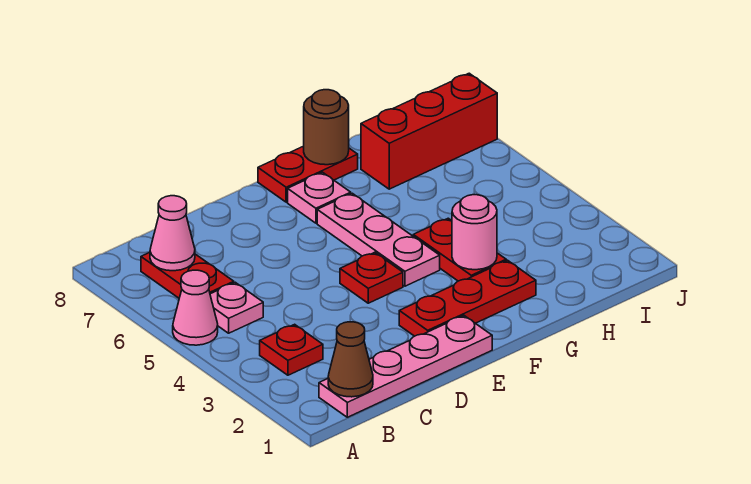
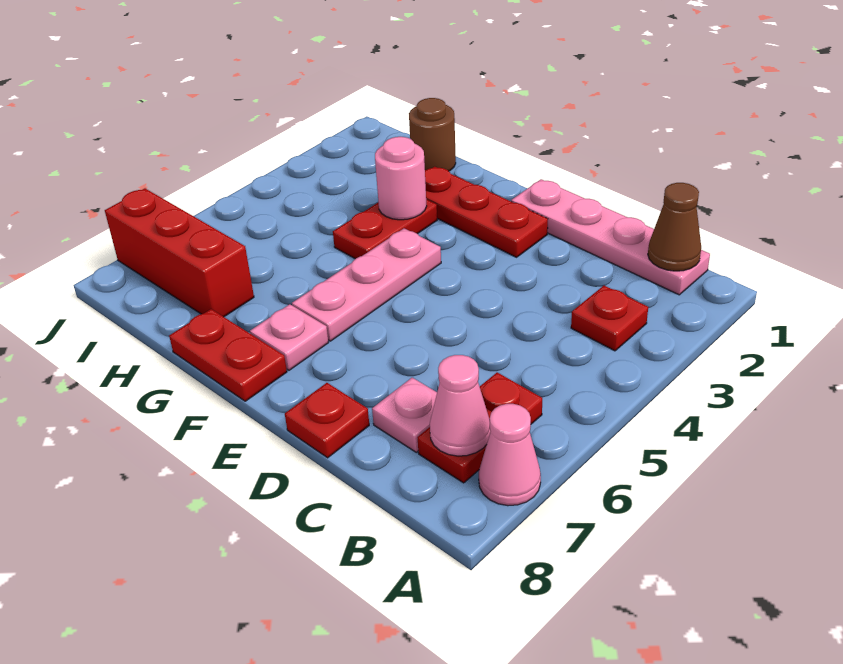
pink cone A5 level 1 -> pink cone A7 level 1
pink plate B5 level 1 -> pink plate C7 level 1
red plate E4 level 1 -> red plate D8 level 1
brown round brick G8 level 2 -> brown round brick H1 level 1

